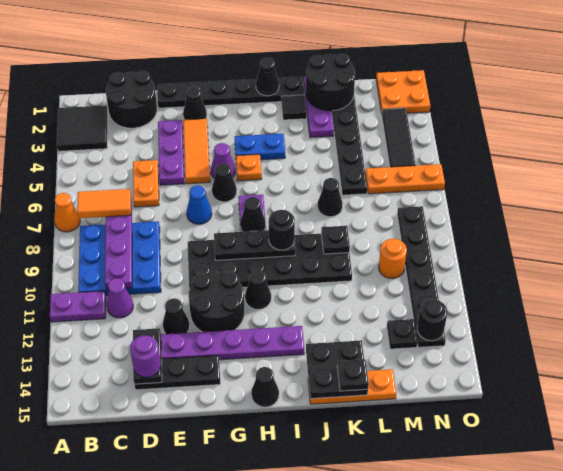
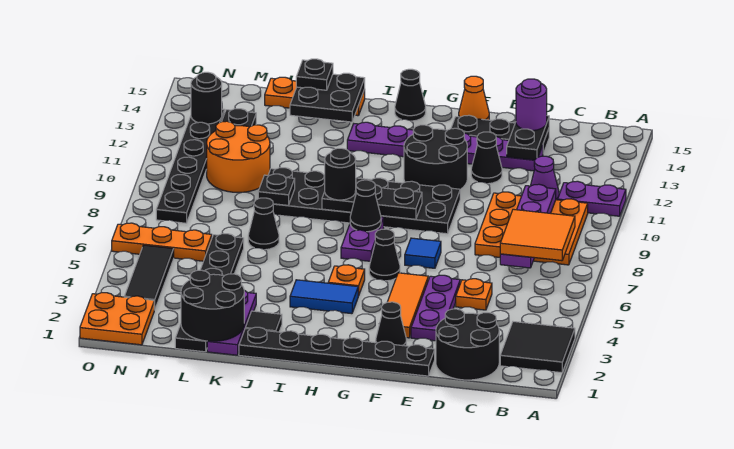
orange cone A7 level 1 -> orange cone F15 level 1
orange tile B7:C7 level 3 -> orange tile B7:C8 level 3
blue plate B8:D10 level 1 -> orange plate B8:D10 level 1
orange plate D5:D6 level 1 -> orange plate D5 level 1
blue cone F7 level 1 -> blue tile F7 level 1
purple cone G5 level 1 -> none
blue plate H4:I4 level 1 -> blue tile H4:I4 level 1
black cone H11 level 1 -> none
black cone I1 level 2 -> none
orange round brick M10 level 1 -> orange round brick L10:M11 level 1

